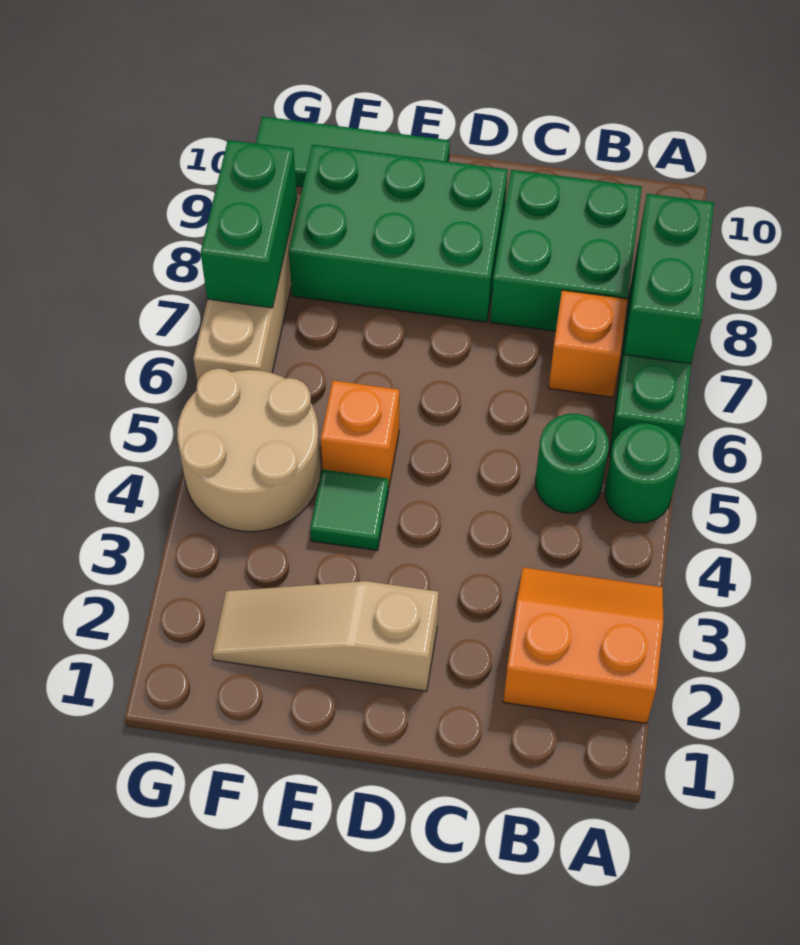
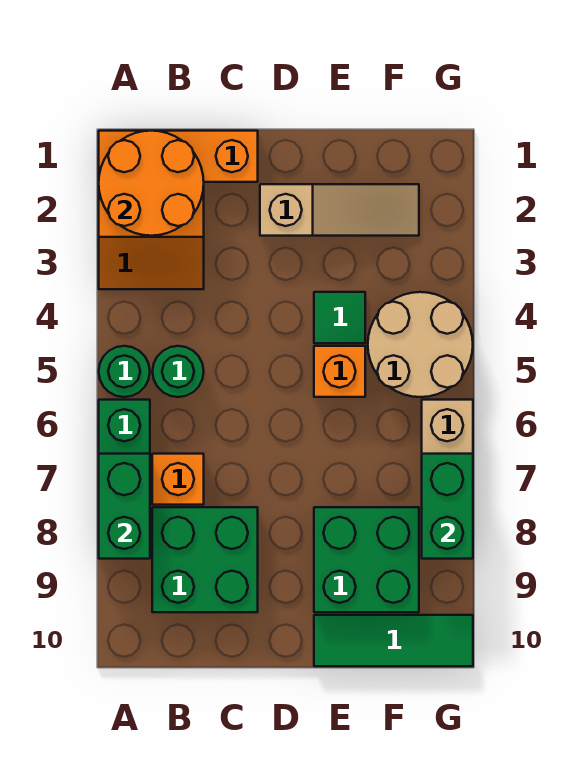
none -> orange brick A1:C1 level 1
none -> orange round brick A1:B2 level 2
green brick D8:F9 level 1 -> green brick E8:F9 level 1

